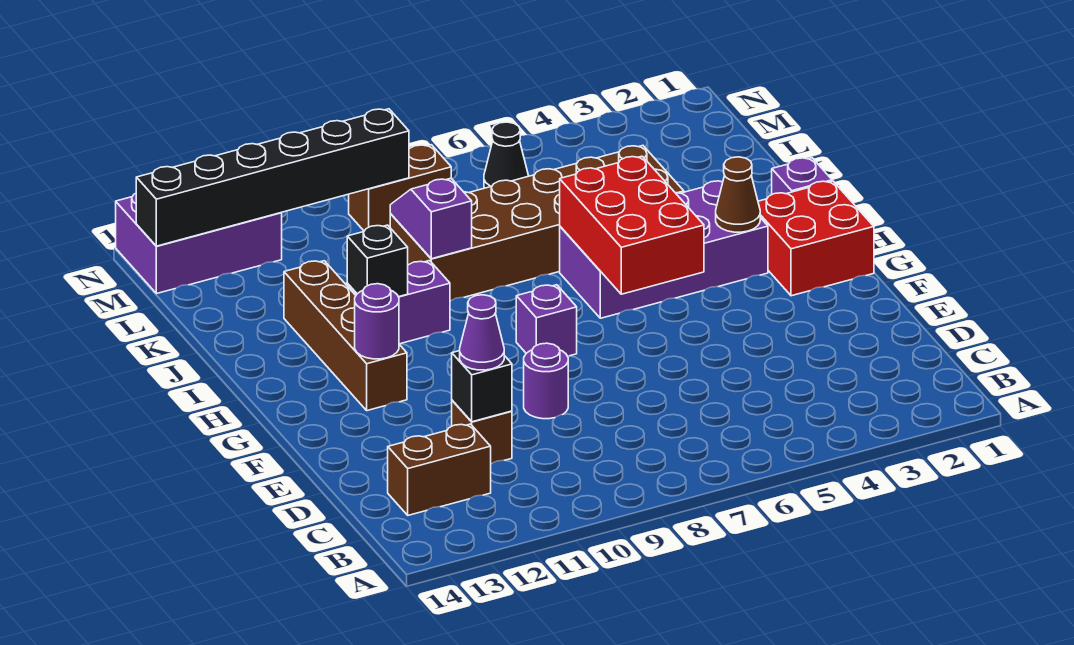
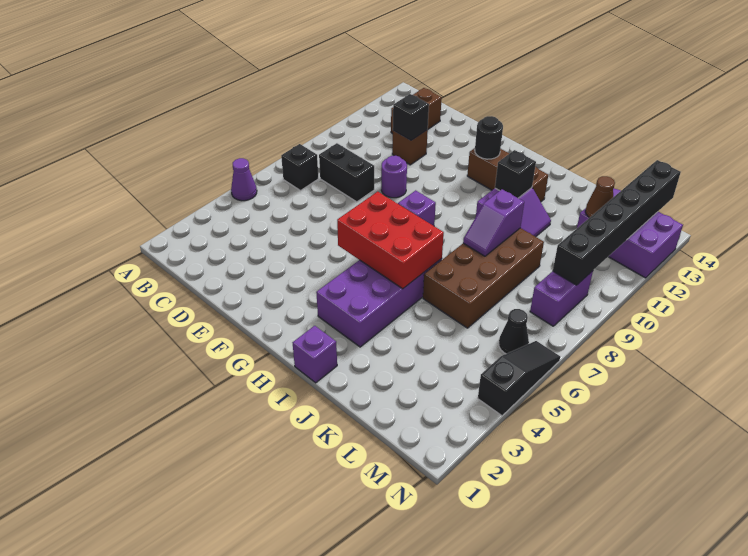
none -> black brick B7 level 1
none -> black brick C8:D8 level 1
purple cone D11 level 3 -> purple cone A5 level 1
red brick G1:H2 level 1 -> none
brown brick G12:J12 level 1 -> brown brick G12:I12 level 1
purple round brick G12 level 2 -> black round brick G12 level 2
brown cone H3 level 2 -> brown cone L12 level 2
brown brick J4:K9 level 1 -> brown brick J6:K9 level 1
purple slope J9:K9 level 2 top J -> purple slope J8:J9 level 2 top 9
brown brick M8:M9 level 1 -> purple brick M8:M9 level 1
purple brick M12:N14 level 1 -> purple brick L12:N13 level 1
none -> black slope N4:N6 level 1 top 4

